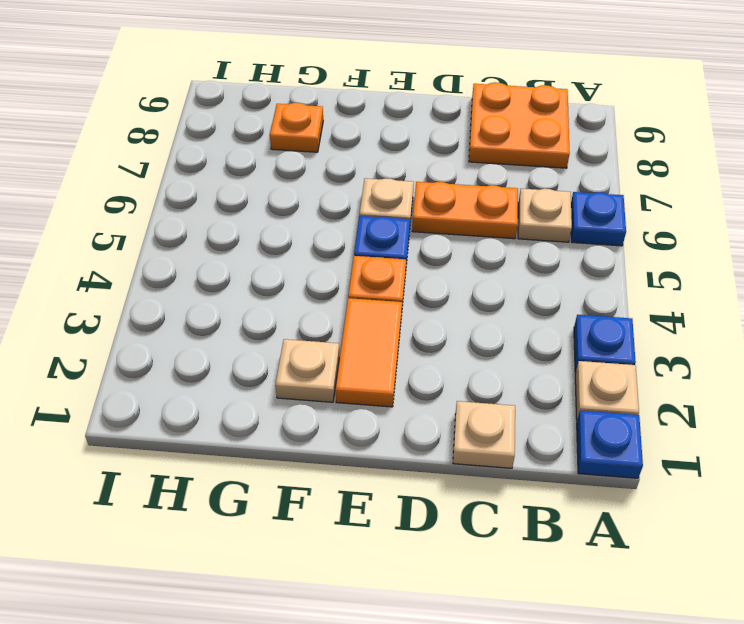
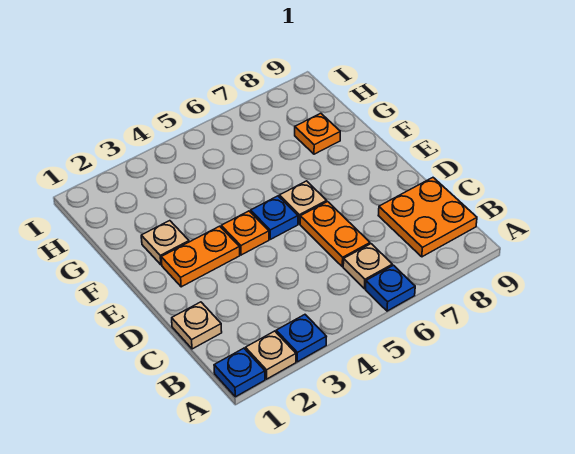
orange tile E2:E3 level 1 -> orange plate E2:E3 level 1

